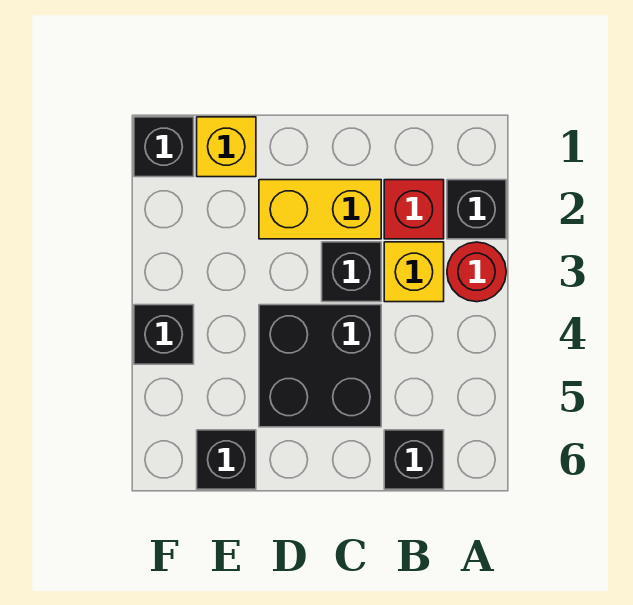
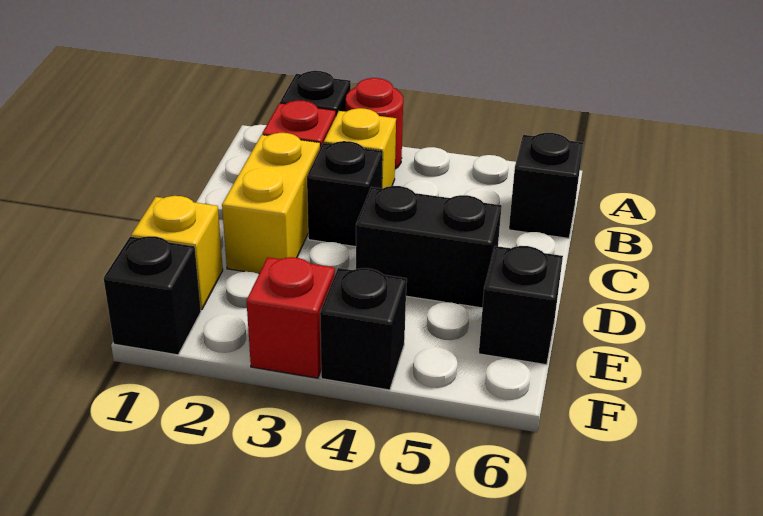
black brick C4:D5 level 1 -> black brick D4:D5 level 1
none -> red brick F3 level 1

